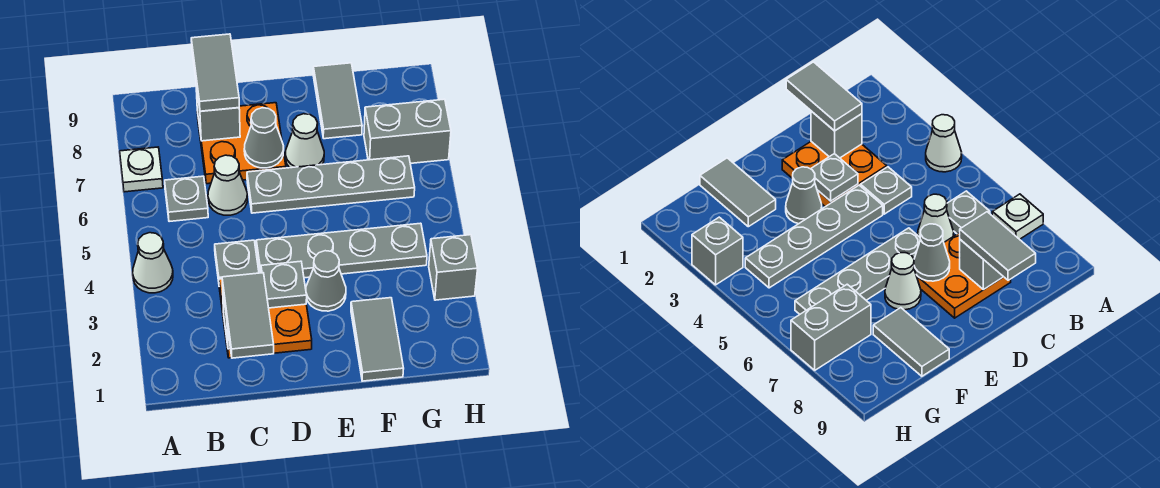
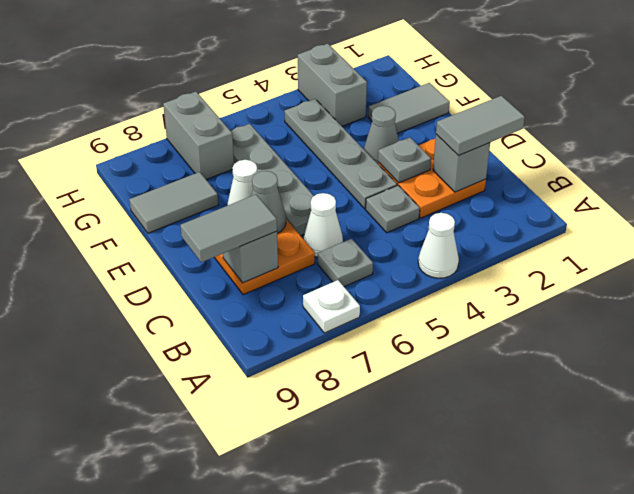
grey brick H3 level 1 -> grey brick G3:H3 level 1

